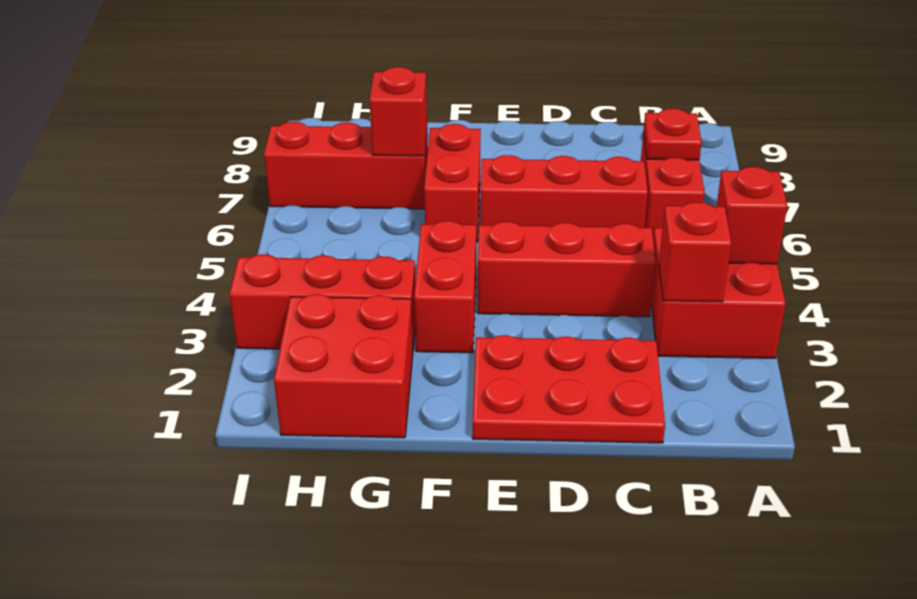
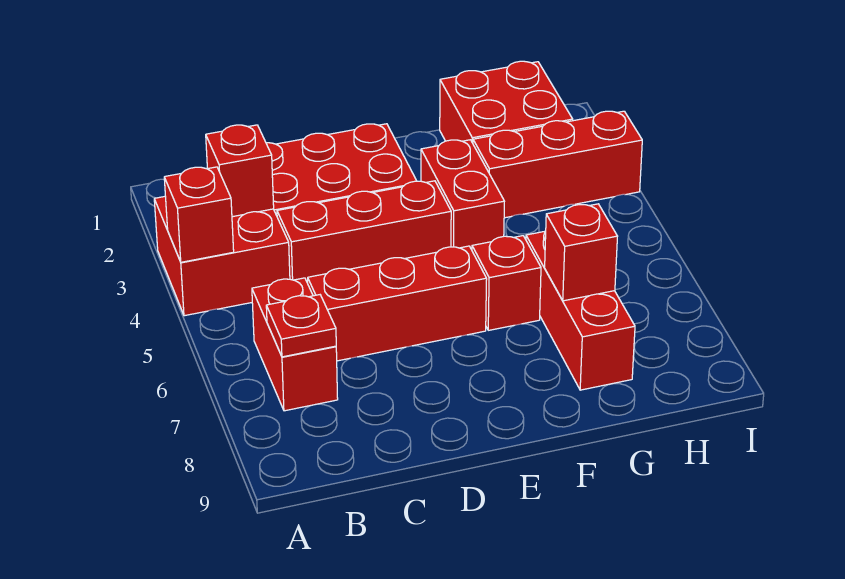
red brick F6:F7 level 1 -> red brick F6 level 1
red brick G7:I7 level 1 -> red brick G6:G8 level 1

